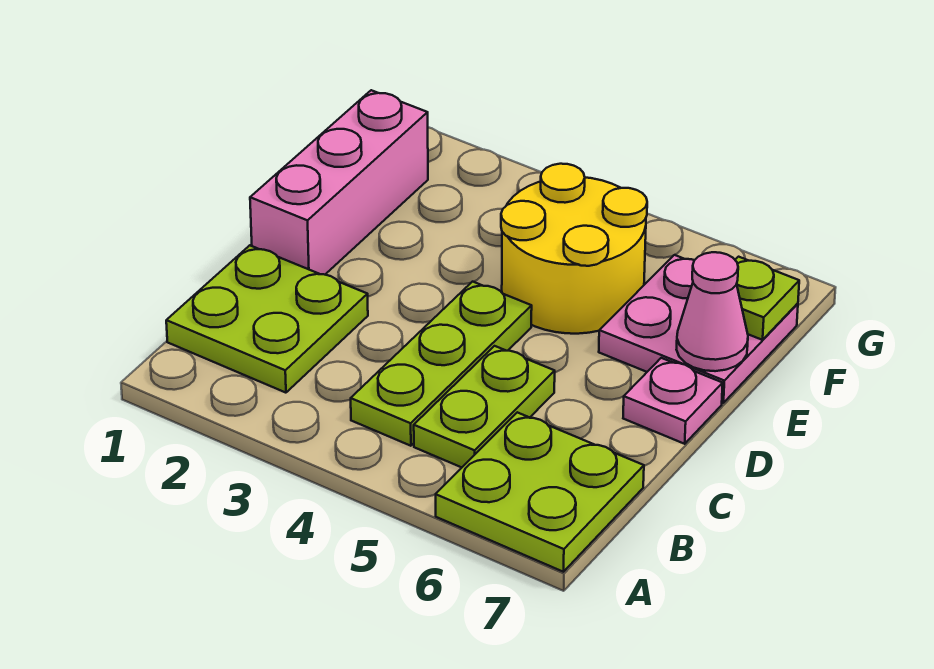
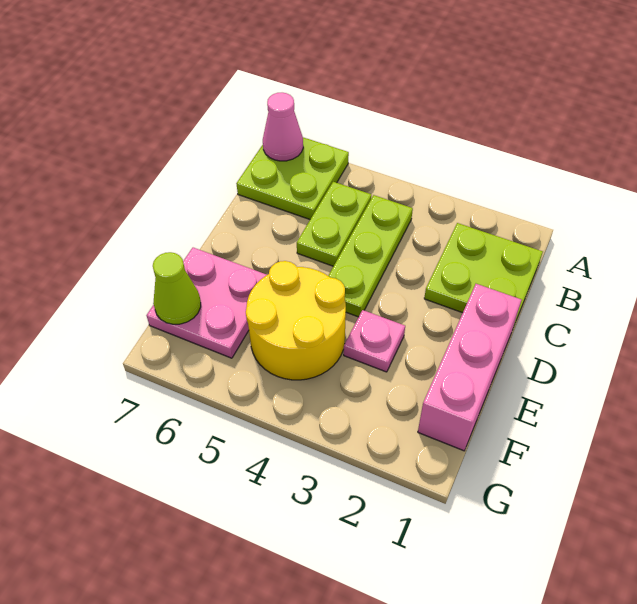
pink plate D7 level 1 -> pink plate E3 level 1
pink cone E7 level 2 -> pink cone A7 level 2
lime plate F7 level 2 -> lime cone F7 level 2

